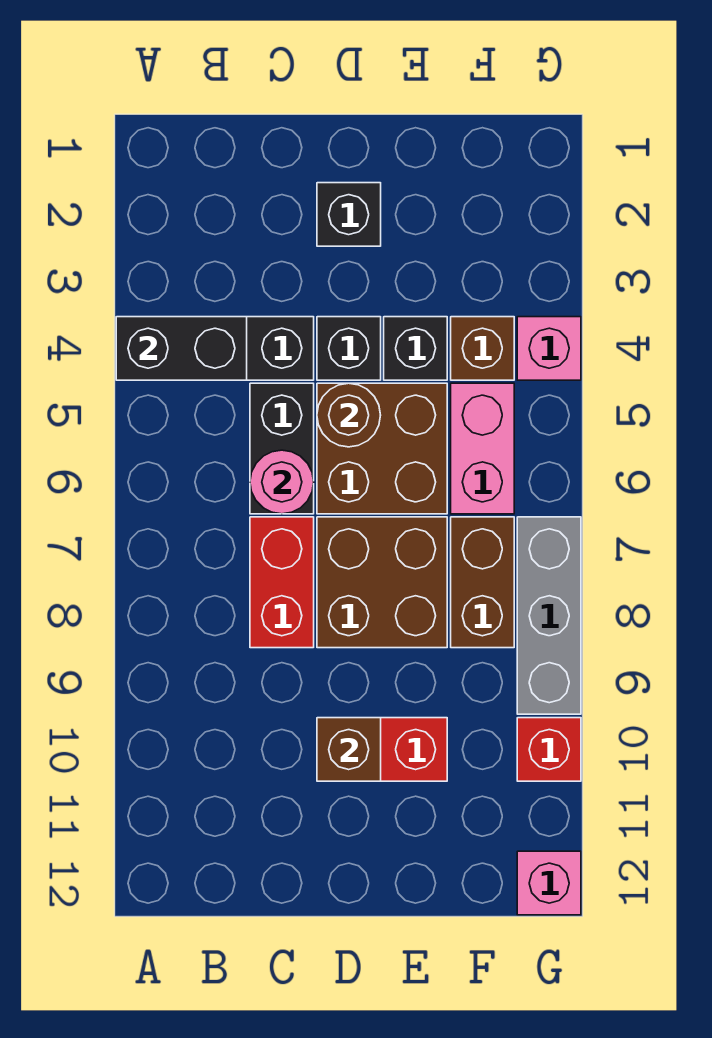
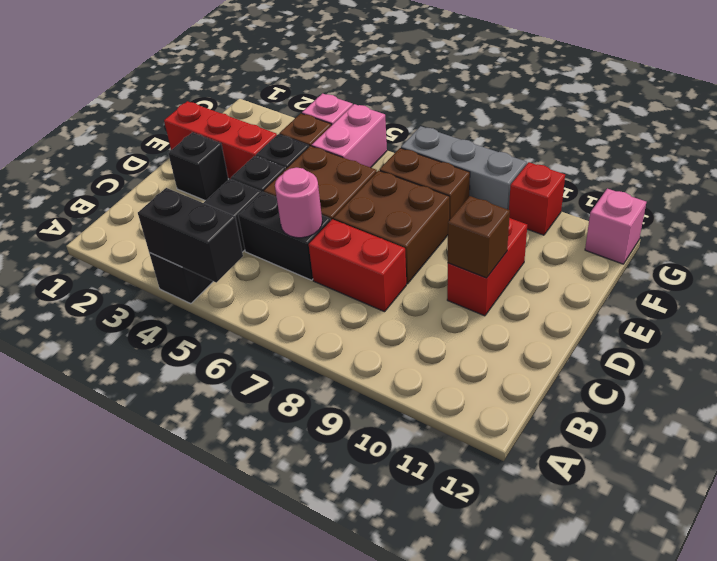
black brick A4:B4 level 2 -> black brick A4:A5 level 2
brown round brick D5 level 2 -> none
none -> red brick E1:E3 level 1
pink brick F5:F6 level 1 -> pink brick F5:G5 level 1

